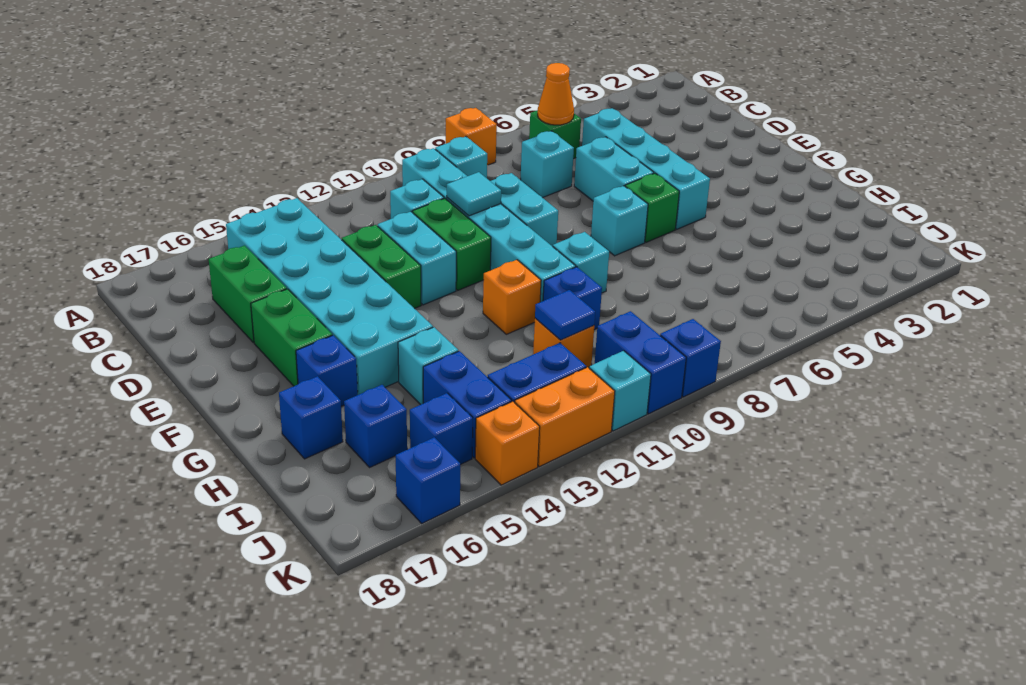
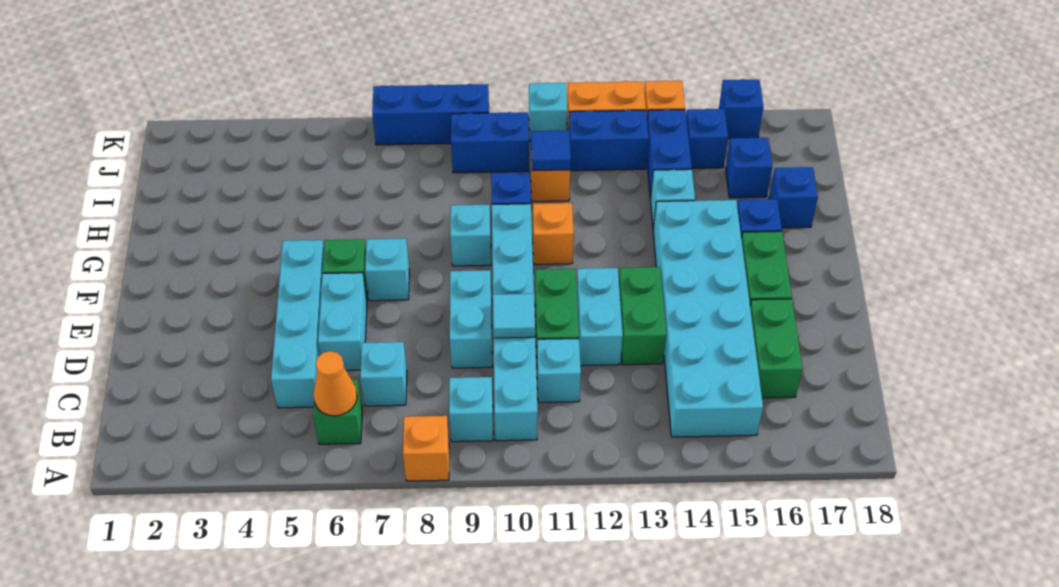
blue brick J10:K10 level 1 -> blue brick J9:J10 level 1
blue brick K9 level 1 -> blue brick K7:K9 level 1

